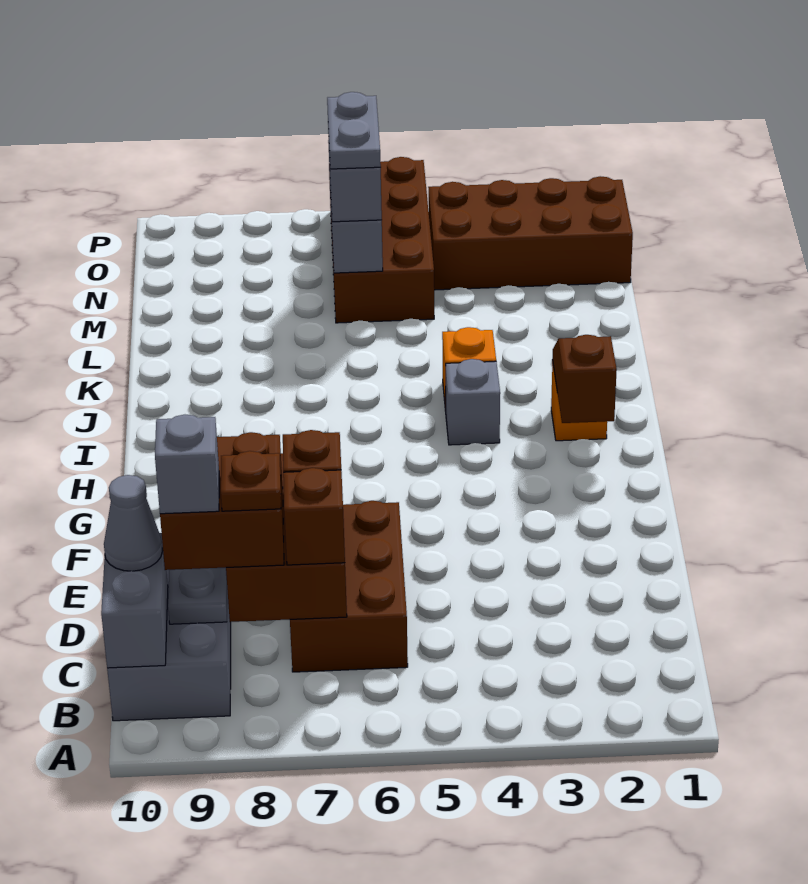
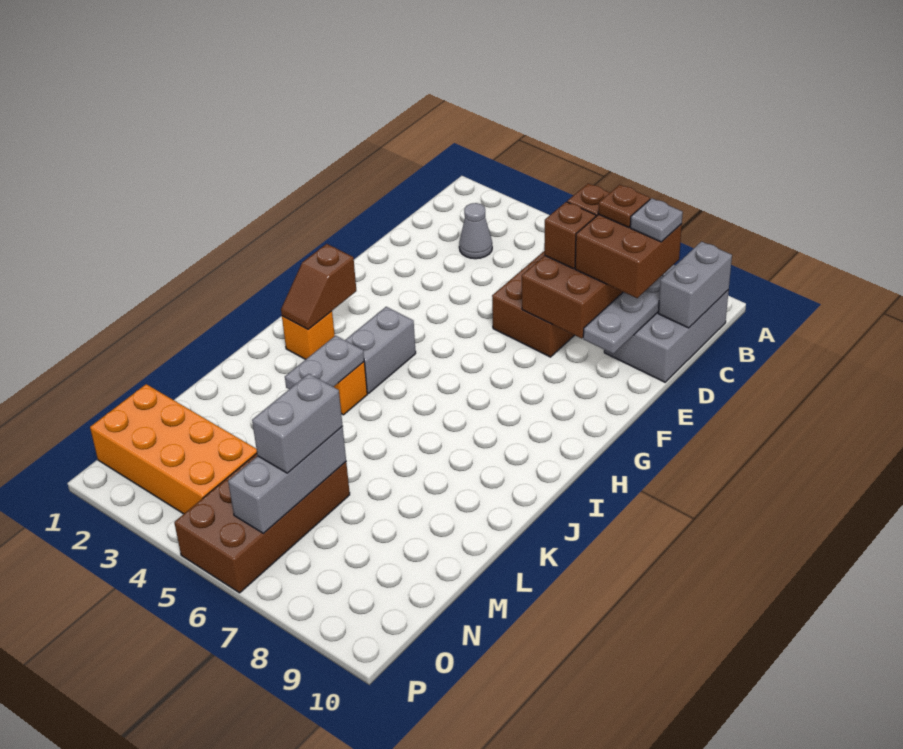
grey brick C9 level 4 -> grey plate C9 level 4
grey cone C10 level 3 -> grey cone C3 level 1
grey brick I4 level 1 -> grey brick H4:I4 level 1
grey plate M6:N6 level 4 -> grey plate J4:K4 level 2
brown brick N1:O4 level 1 -> orange brick N1:O4 level 1

